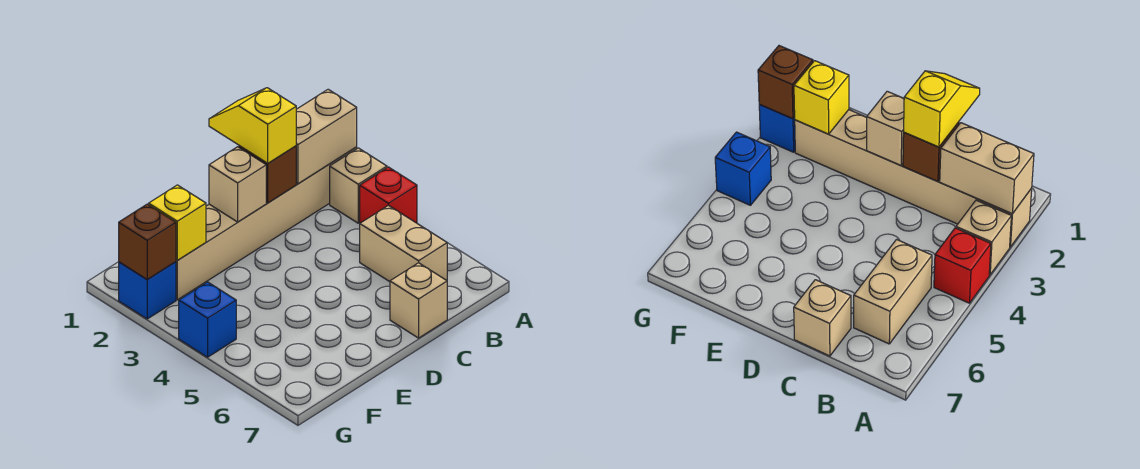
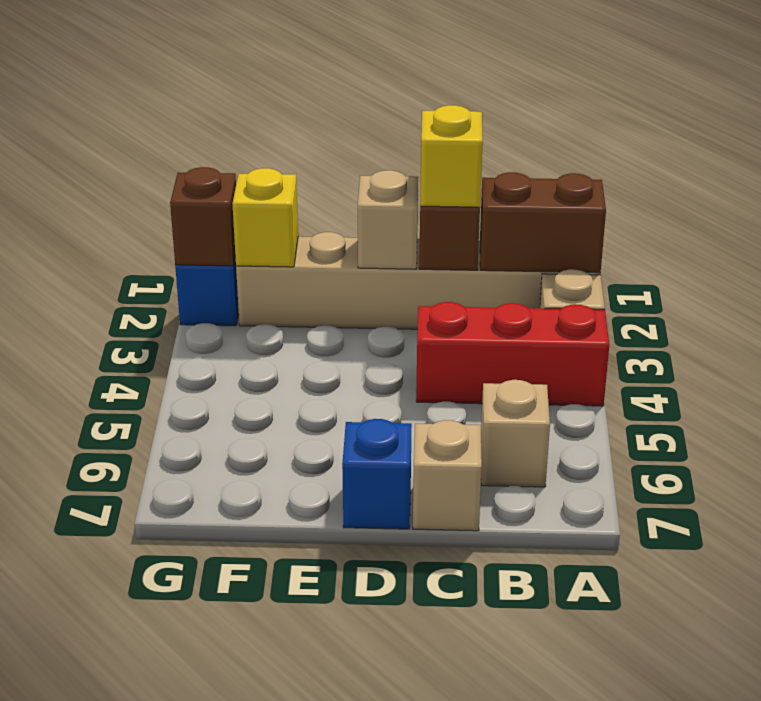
tan brick A2:B2 level 2 -> brown brick A2:B2 level 2
red brick A4 level 1 -> red brick A4:C4 level 1
tan brick B5:B6 level 1 -> tan brick B6 level 1
blue brick G4 level 1 -> blue brick D7 level 1

